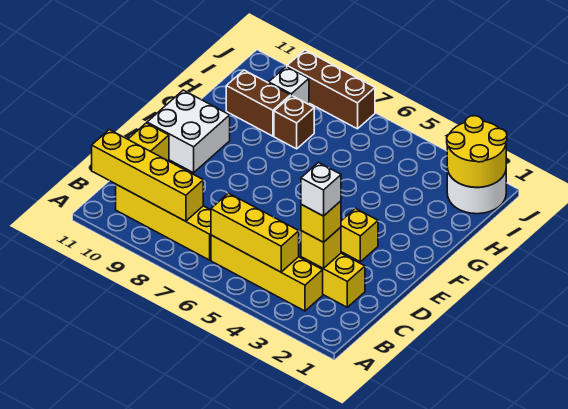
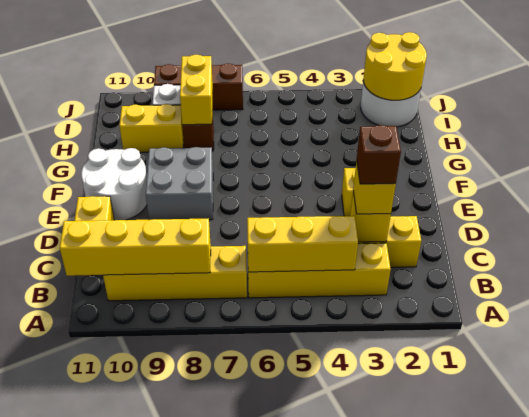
white brick C3 level 4 -> brown brick C3 level 4
none -> grey brick E8:F9 level 1
white brick E10:F11 level 1 -> white round brick E10:F11 level 1
none -> yellow brick H8:I8 level 2
brown brick H9:H10 level 1 -> yellow brick H9:H10 level 1

